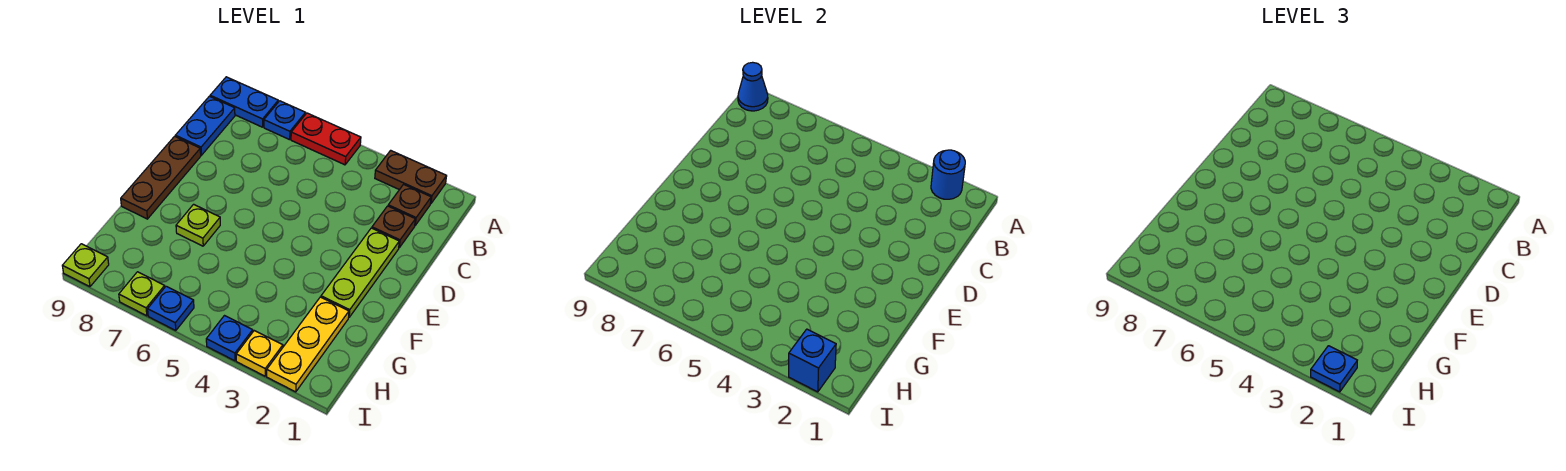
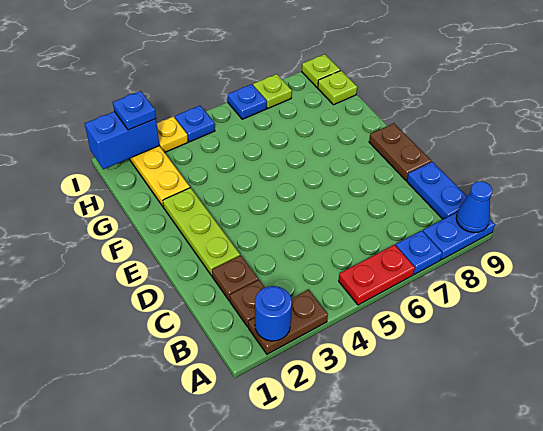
brown plate D9:F9 level 1 -> brown plate D9:E9 level 1
lime plate F7 level 1 -> lime plate H9 level 1
blue brick I2 level 2 -> blue brick I1:I2 level 2

